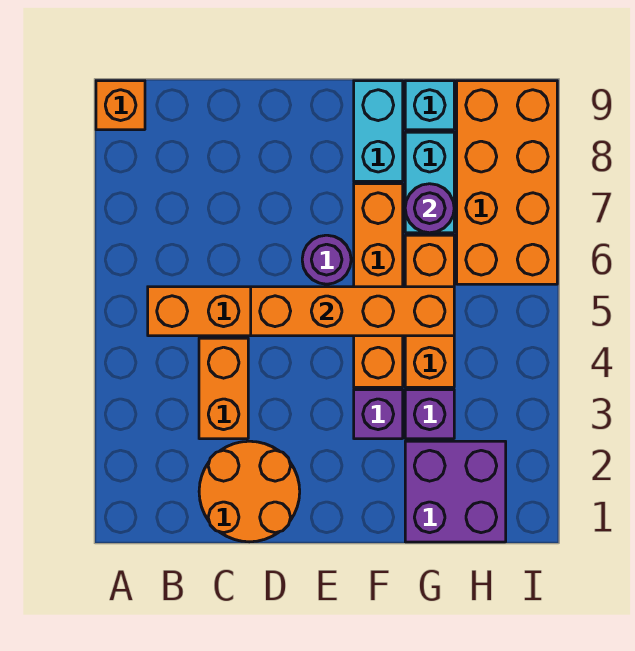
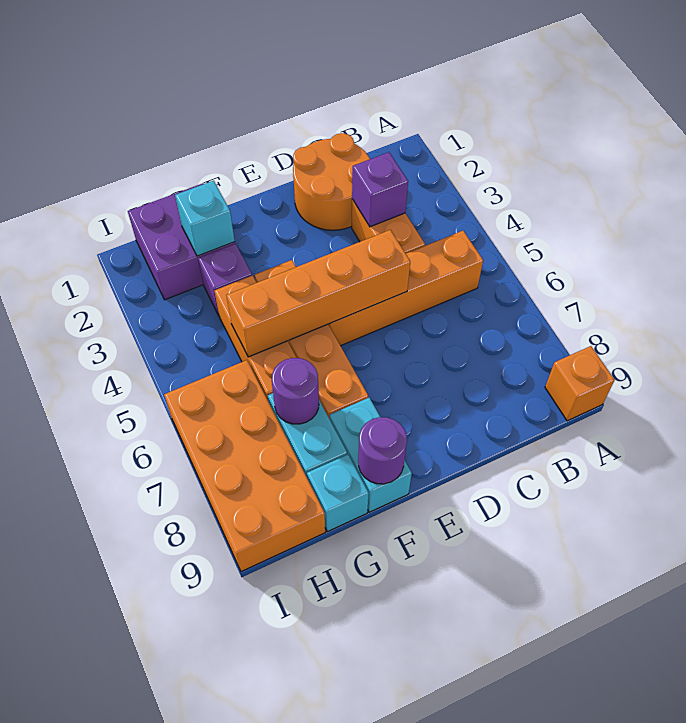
purple round brick E6 level 1 -> purple round brick F9 level 2
purple brick F3 level 1 -> purple brick C3 level 2
none -> cyan brick G2 level 2

